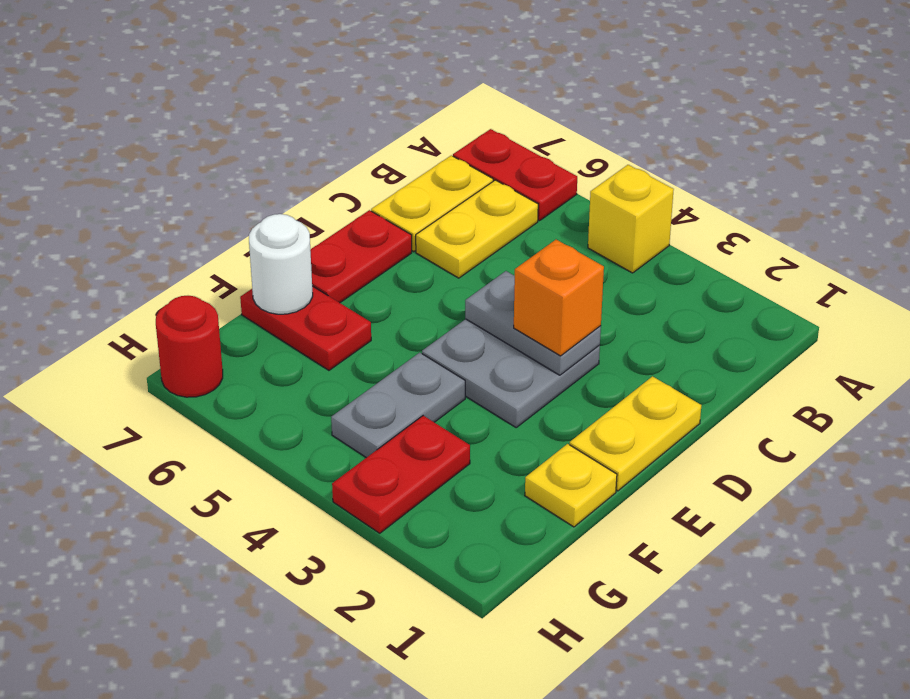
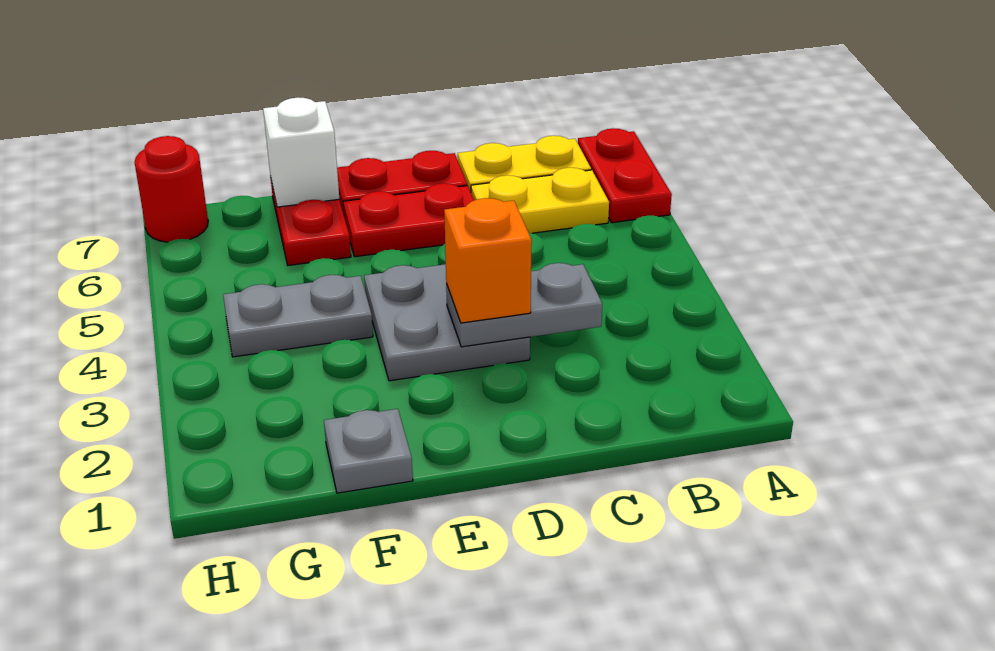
yellow brick A4 level 1 -> none
yellow plate D1:E1 level 1 -> none
grey plate D3:D4 level 2 -> grey plate C3:D3 level 2
yellow plate F1 level 1 -> grey plate F1 level 1
white round brick F7 level 2 -> white brick F7 level 2
red plate G3:H3 level 1 -> red plate D6:E6 level 1

